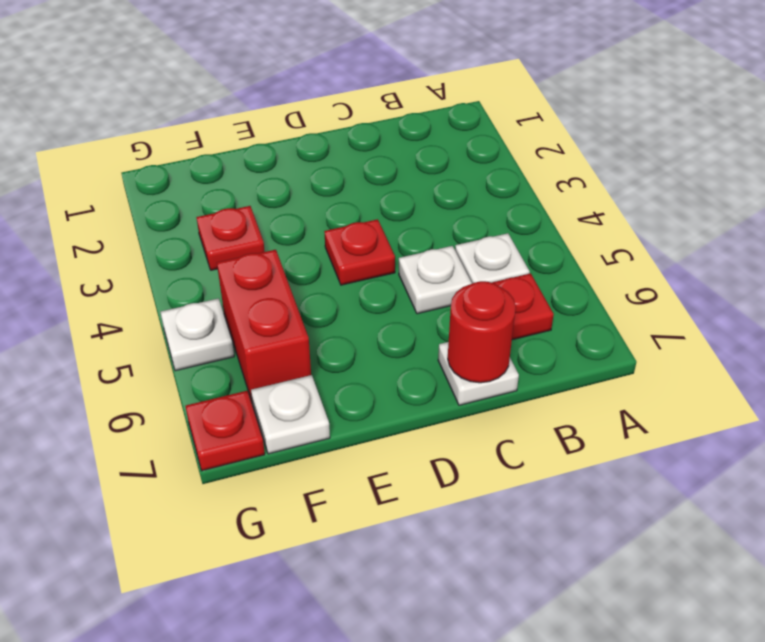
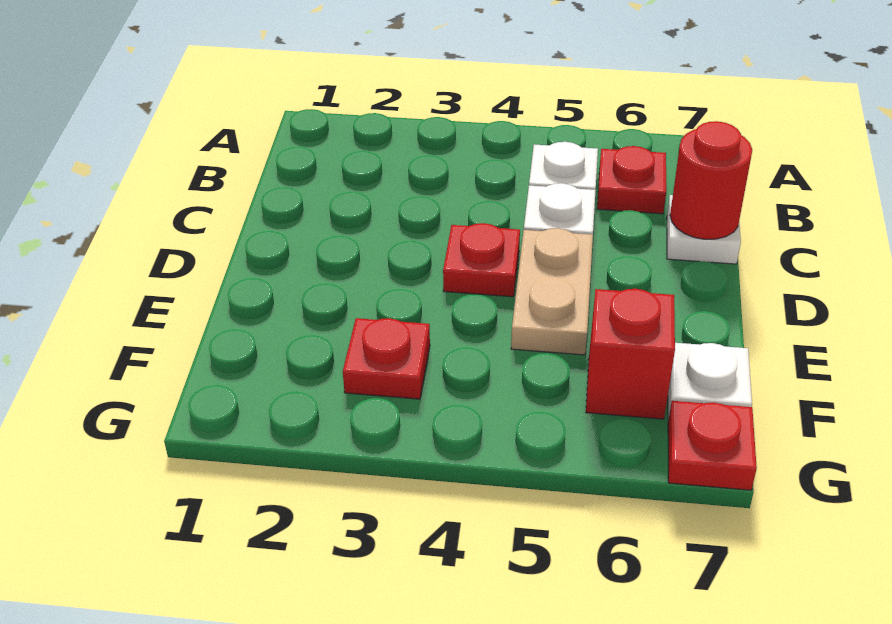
none -> tan plate D5:E5 level 1
red brick F5:F6 level 1 -> red brick F6 level 1
white plate G5 level 1 -> none

